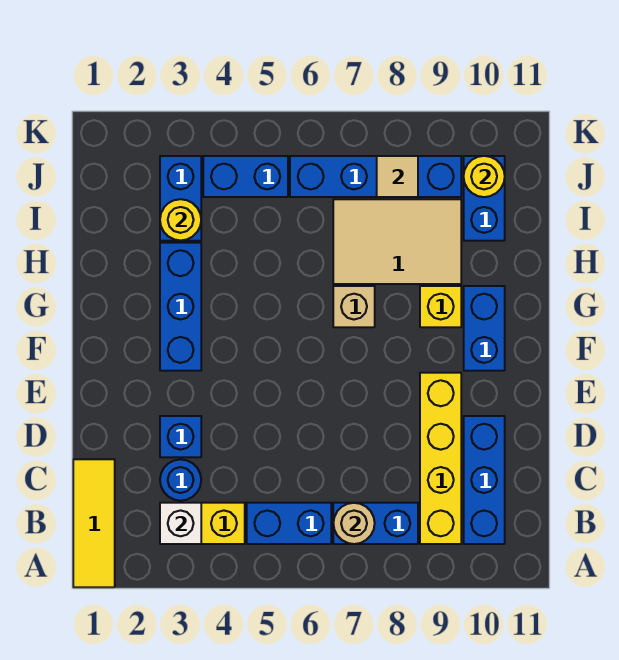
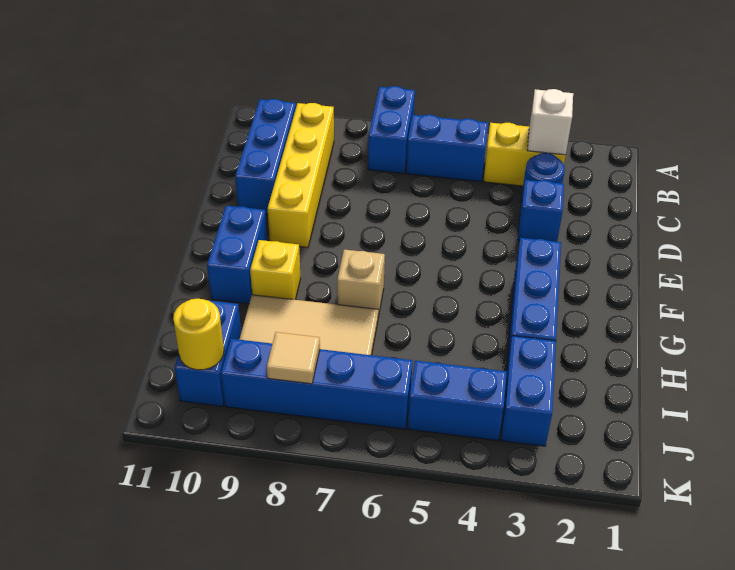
yellow tile A1:C1 level 1 -> none
blue brick B7:B8 level 1 -> blue brick A7:B7 level 1
tan round brick B7 level 2 -> none
yellow round brick I3 level 2 -> none

